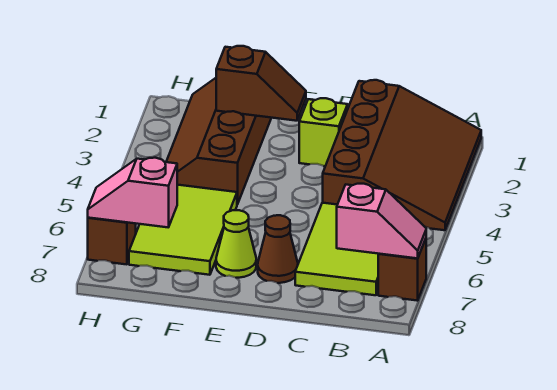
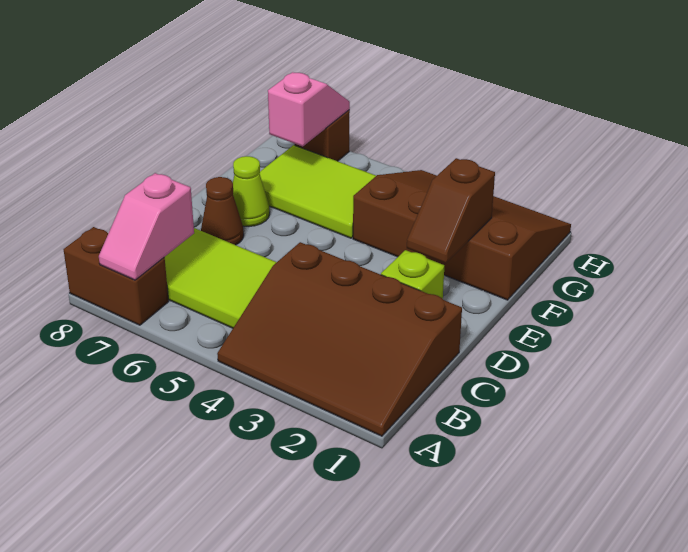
brown brick A7 level 1 -> brown brick A7:A8 level 1
brown slope F1:G4 level 1 top F -> brown slope F1:H4 level 1 top F

